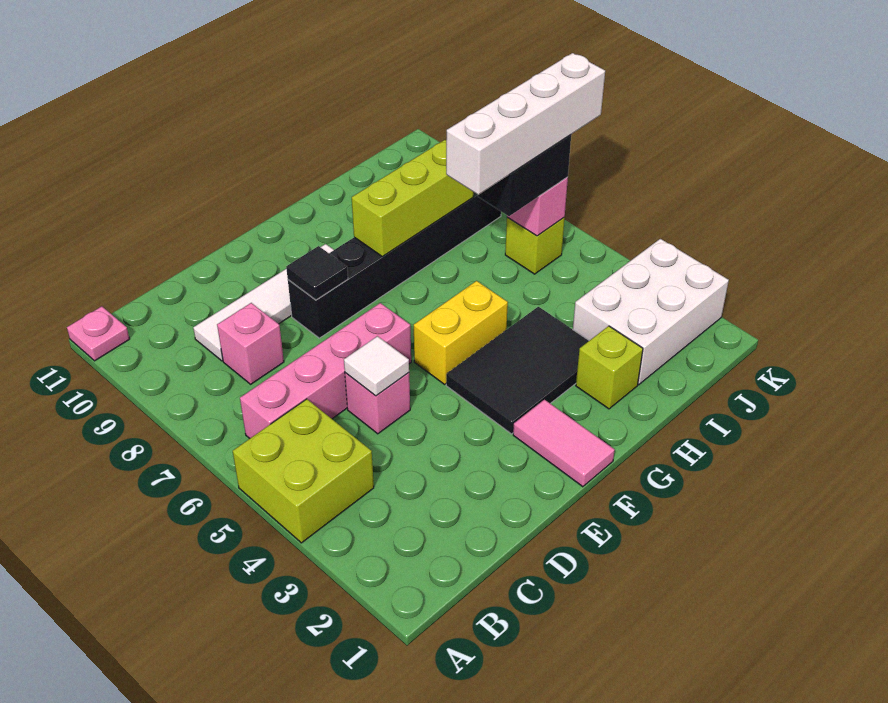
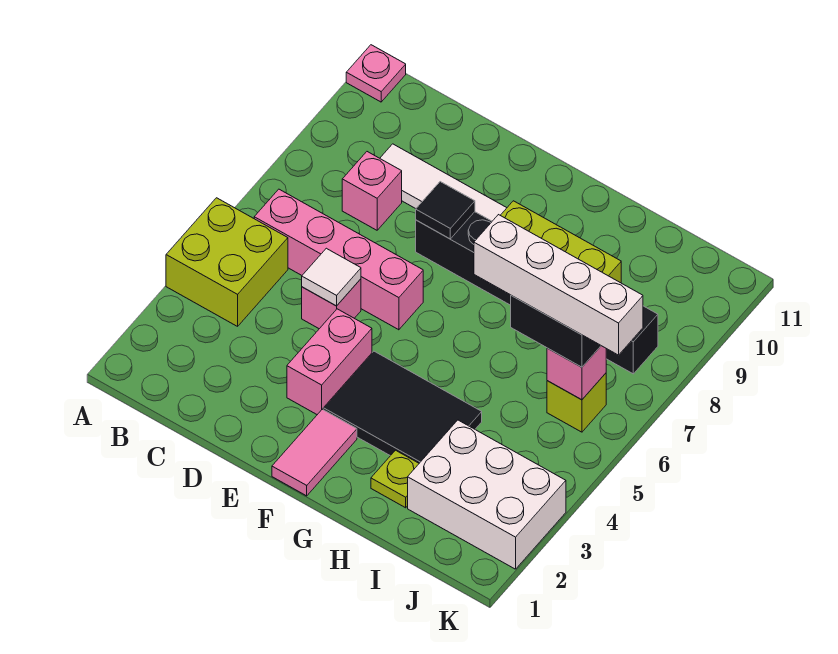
none -> pink brick E3:E4 level 1
yellow brick F5:G5 level 1 -> none
lime brick H2 level 1 -> lime plate H2 level 1

